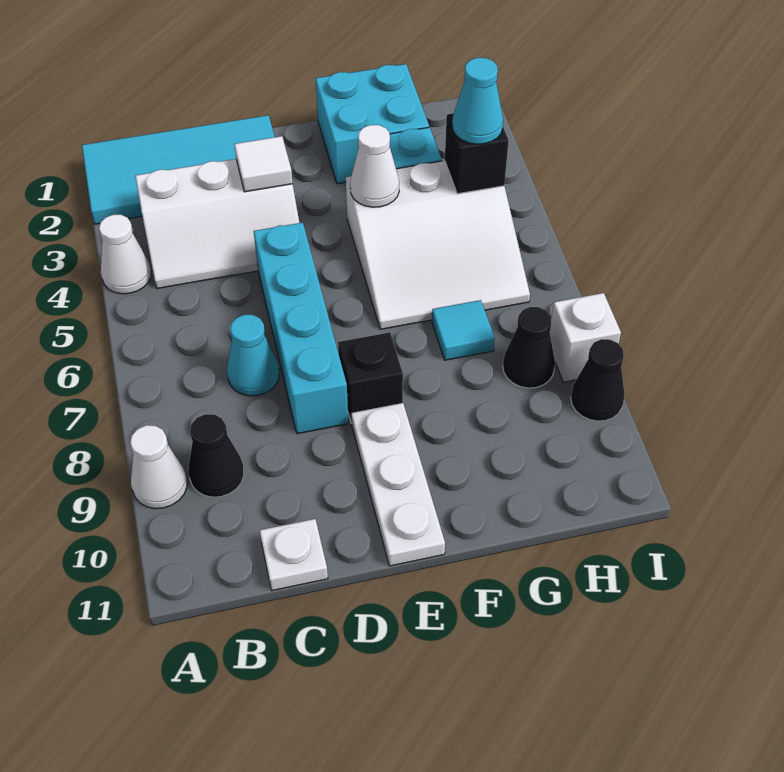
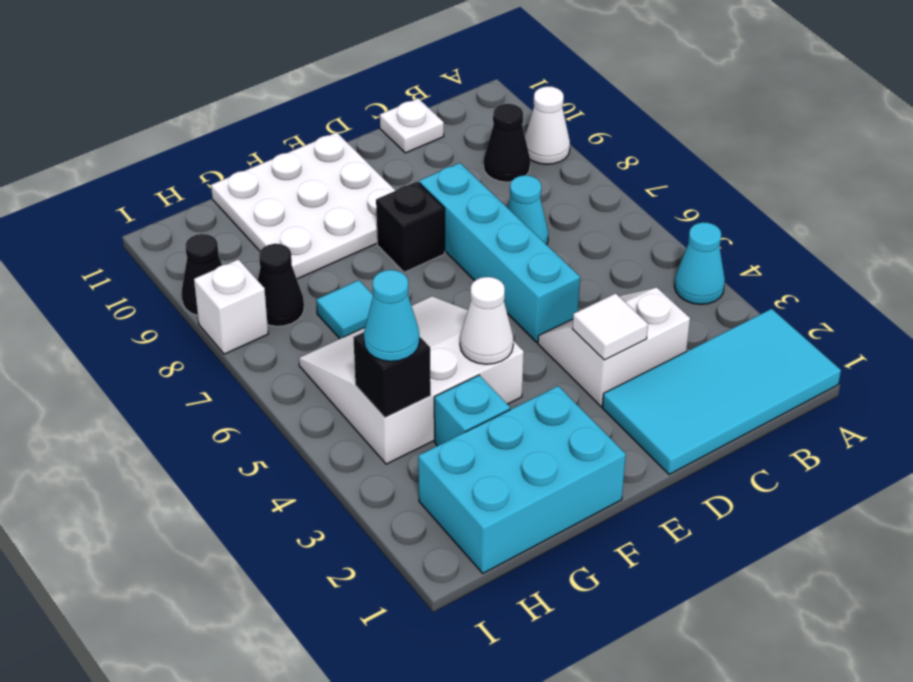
white cone A4 level 1 -> cyan cone A4 level 1
white slope B3:D4 level 1 top 3 -> white slope C3:D4 level 1 top 3
white plate E9:E11 level 1 -> white plate E9:G11 level 1
cyan brick F1:G2 level 1 -> cyan brick F1:H2 level 1

